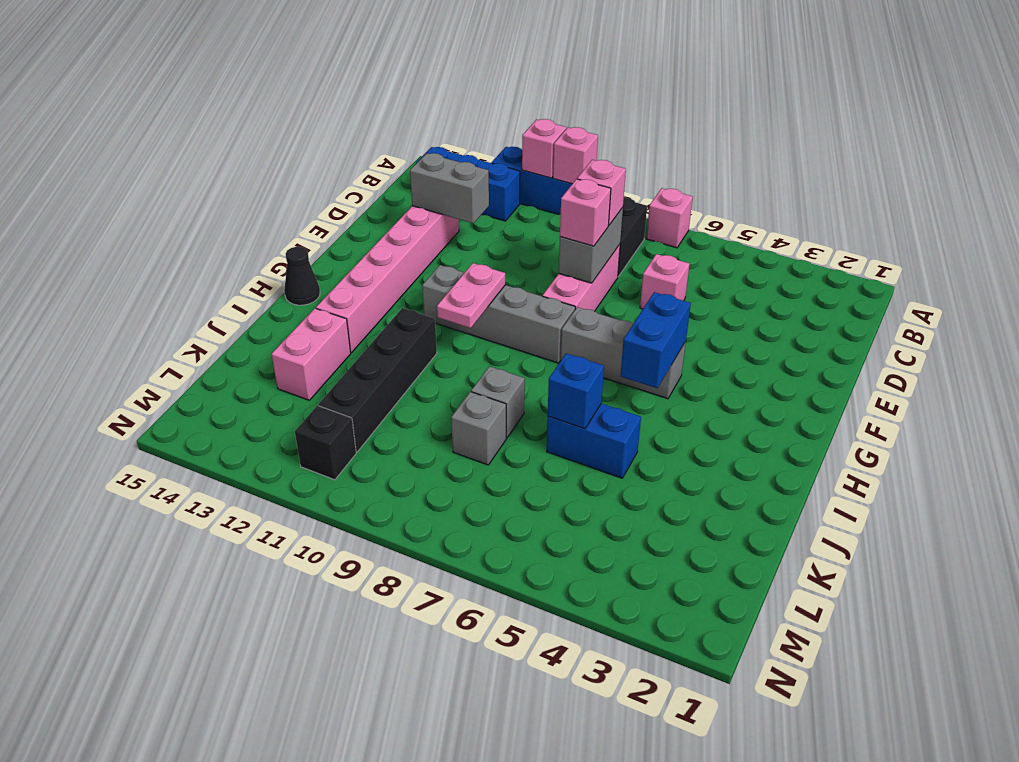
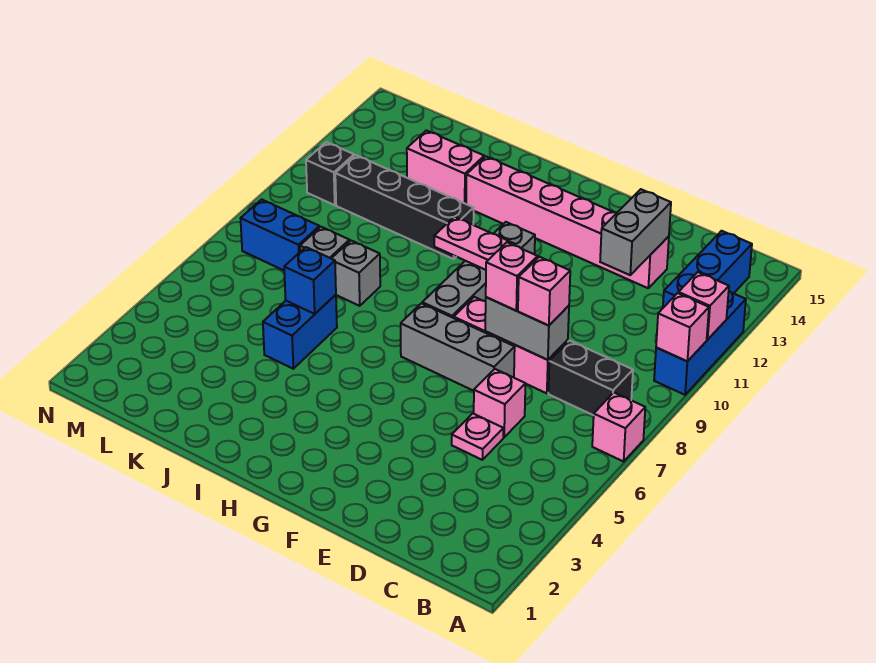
none -> pink plate D5 level 1
grey brick G5:G7 level 1 -> grey brick E7:G7 level 1
blue brick G5:H5 level 2 -> blue brick L8:M8 level 1
black cone H15 level 1 -> none

